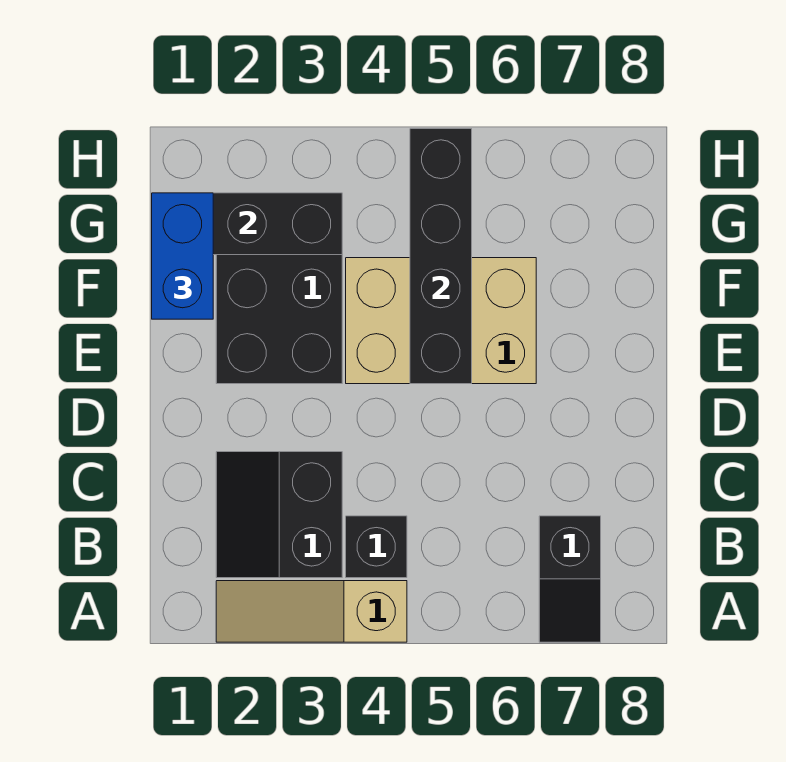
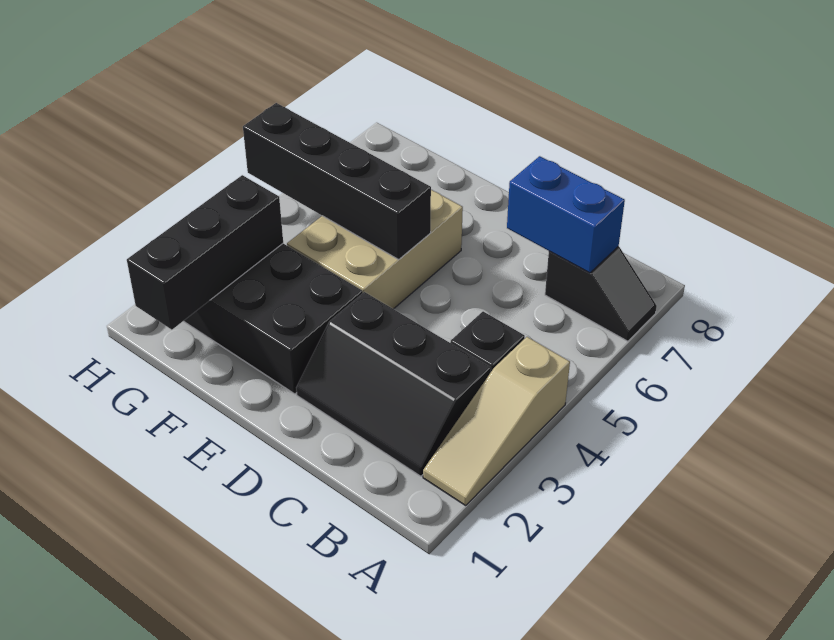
black slope B2:C3 level 1 top 3 -> black slope B2:D3 level 1 top 3
blue brick F1:G1 level 3 -> blue brick B7:C7 level 2

